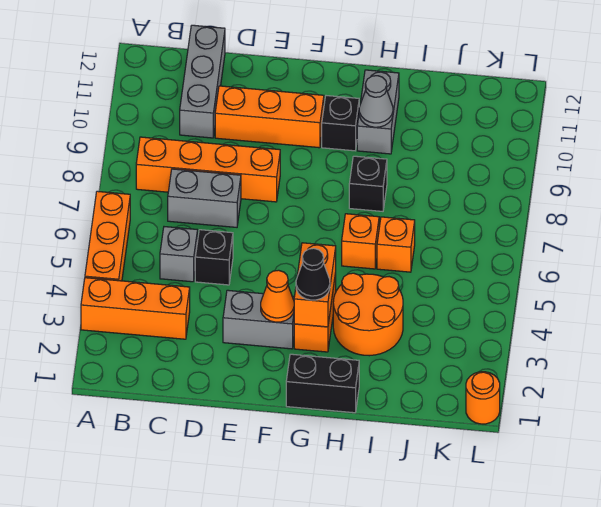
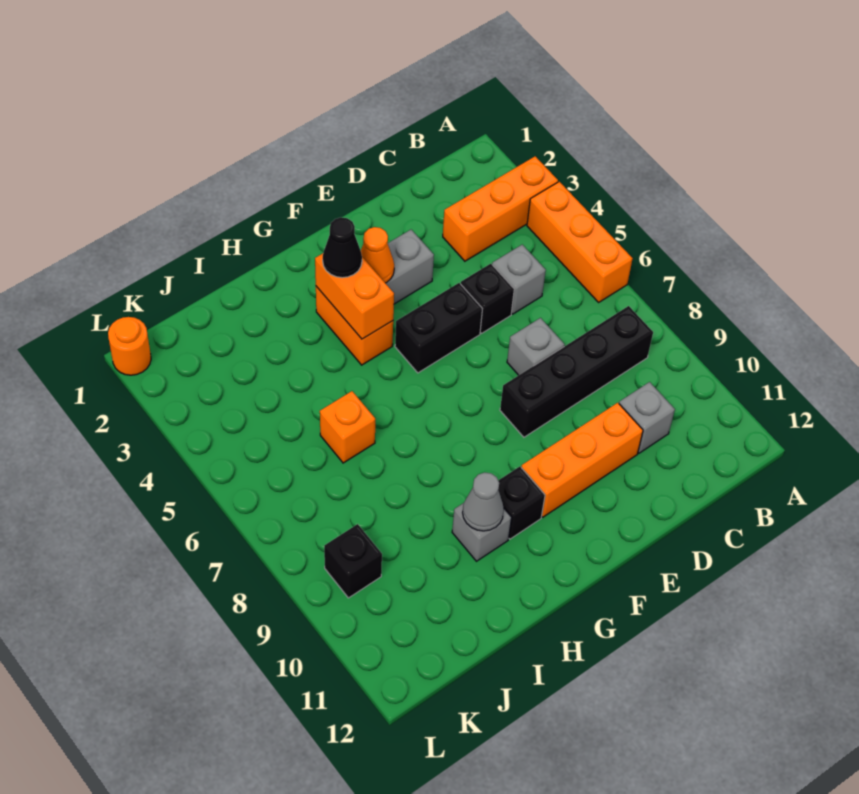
orange brick B8:E8 level 1 -> black brick B8:E8 level 1
grey brick C7:D7 level 1 -> grey brick D7 level 1
grey brick C10:C12 level 1 -> grey brick C10 level 1
black brick G1:H1 level 1 -> black brick E5:F5 level 1
orange round brick H3:I4 level 1 -> none
orange brick H6 level 1 -> none
black brick H8 level 1 -> black brick K9 level 1
grey brick H10:H11 level 1 -> grey brick H10 level 1

